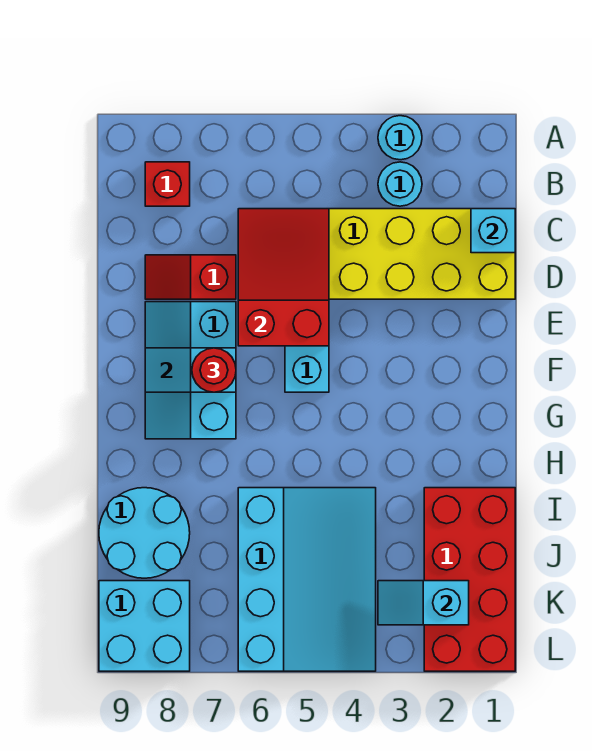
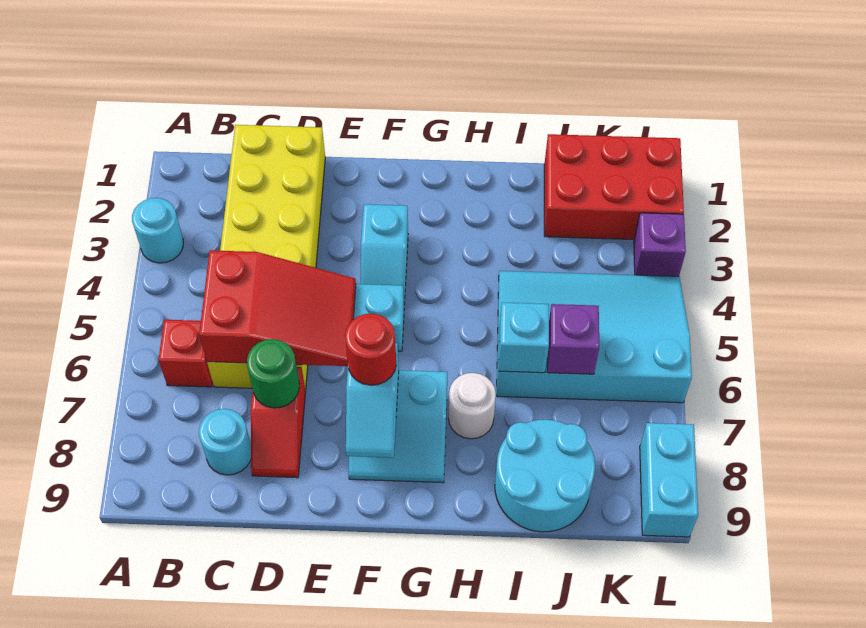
cyan round brick B3 level 1 -> cyan round brick C8 level 1
red brick B8 level 1 -> red brick B6 level 1
cyan brick C1 level 2 -> cyan brick I6 level 2
red slope C5:E6 level 2 top E -> red slope C5:E6 level 2 top C
none -> green round brick D7 level 2
cyan slope E7:G8 level 1 top 7 -> cyan slope F7:G8 level 1 top 7
none -> white round brick H7 level 1
red brick I1:L2 level 1 -> red brick J1:L2 level 1
none -> purple brick J6 level 2
cyan slope K2:K3 level 2 top 2 -> cyan slope F3:F4 level 1 top 3
cyan brick K8:L9 level 1 -> cyan brick L8:L9 level 1
none -> purple brick L3 level 1

